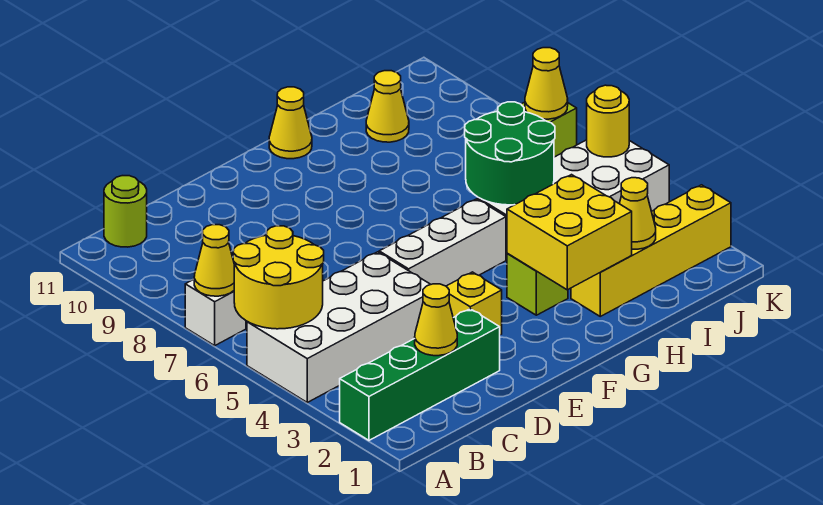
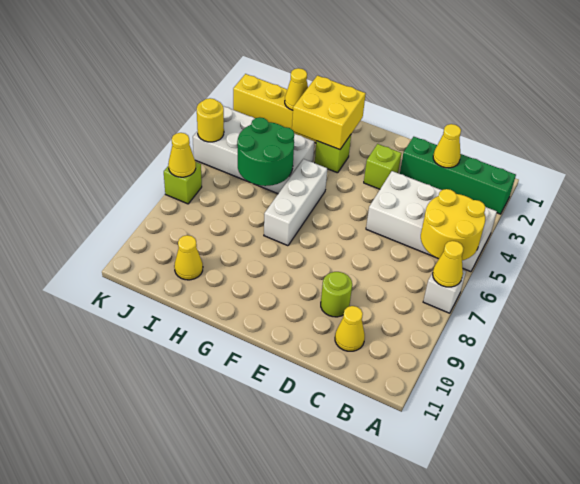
lime round brick B11 level 1 -> lime round brick D9 level 1
yellow brick E3 level 1 -> lime brick E3 level 1
white brick E5:G5 level 1 -> white brick G5:G7 level 1
yellow cone G11 level 1 -> yellow cone C10 level 1

